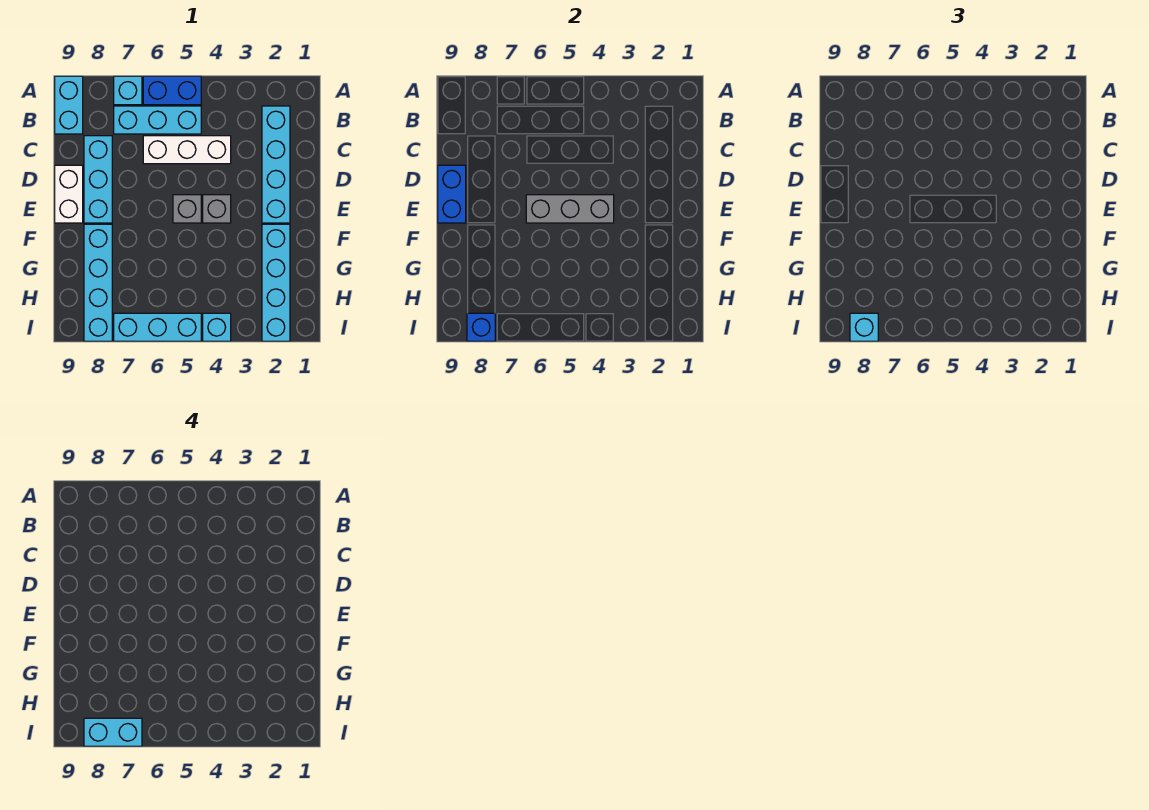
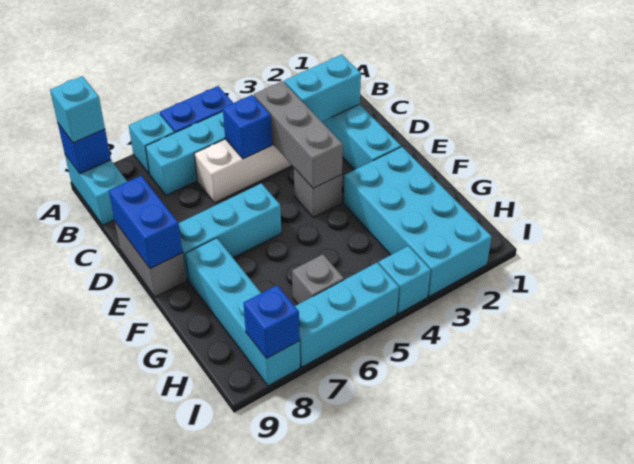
none -> blue brick A9 level 2
none -> blue brick C5 level 2
cyan brick C8:E8 level 1 -> cyan brick E6:E8 level 1
white brick D9:E9 level 1 -> grey brick D9:E9 level 1
grey brick E4:E6 level 2 -> grey brick C4:E4 level 2
grey brick E5 level 1 -> grey brick H6 level 1
cyan brick F2:I2 level 1 -> cyan brick F2:I3 level 1
cyan brick I7:I8 level 4 -> cyan brick C2:C3 level 2
cyan brick I8 level 3 -> cyan brick A9 level 3

